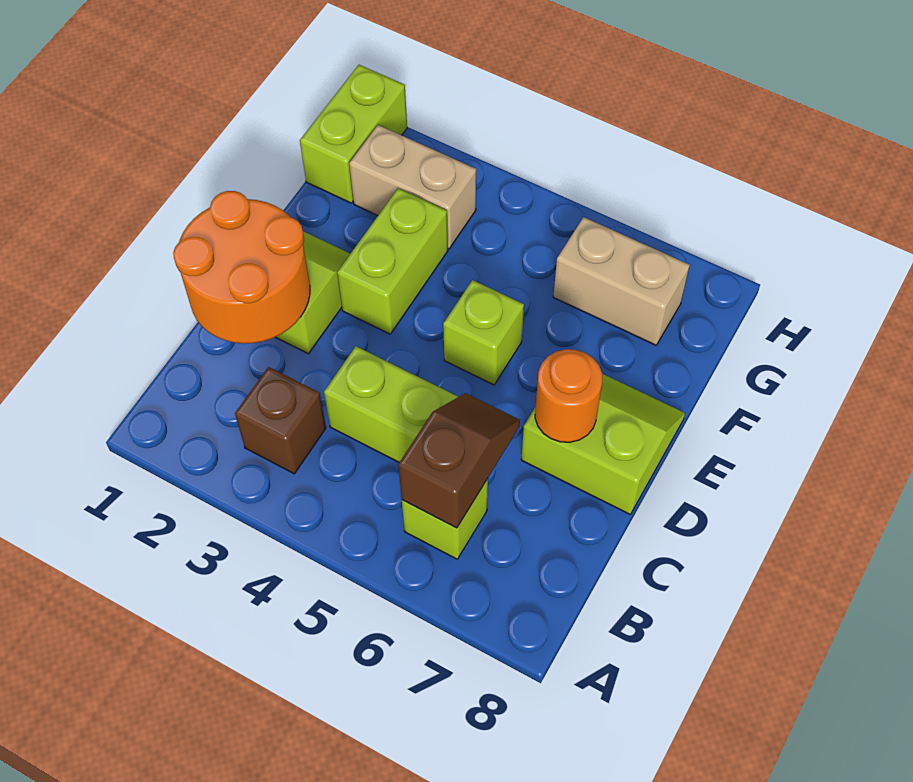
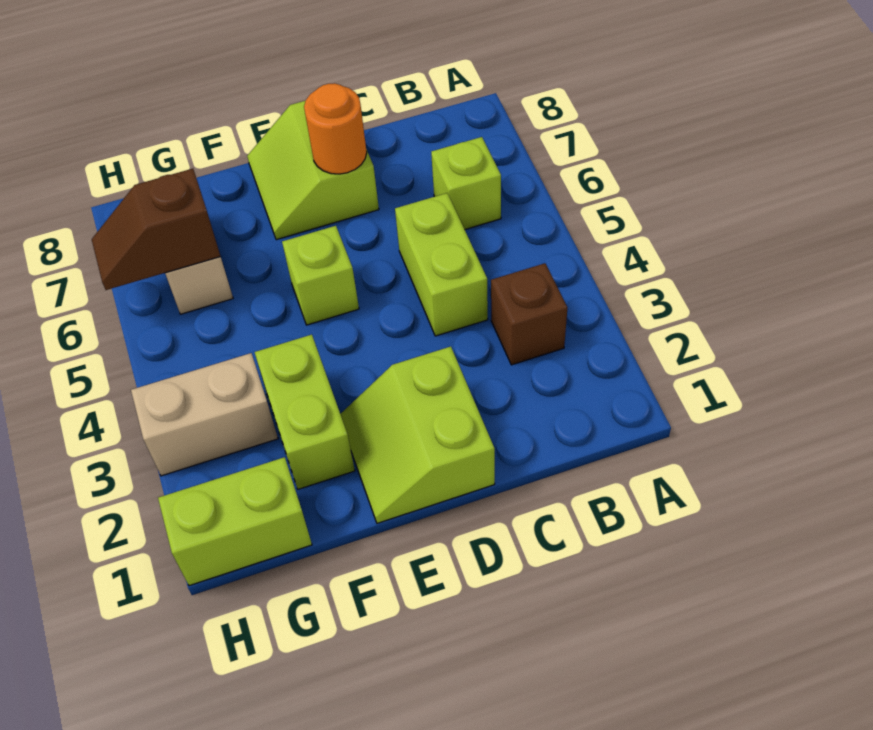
brown slope B6:C6 level 2 top B -> brown slope G6:H6 level 2 top G
orange round brick C1:D2 level 2 -> none
lime brick E3:F3 level 1 -> lime brick F2:F3 level 1
tan brick G2:G3 level 1 -> tan brick G3:H3 level 1

